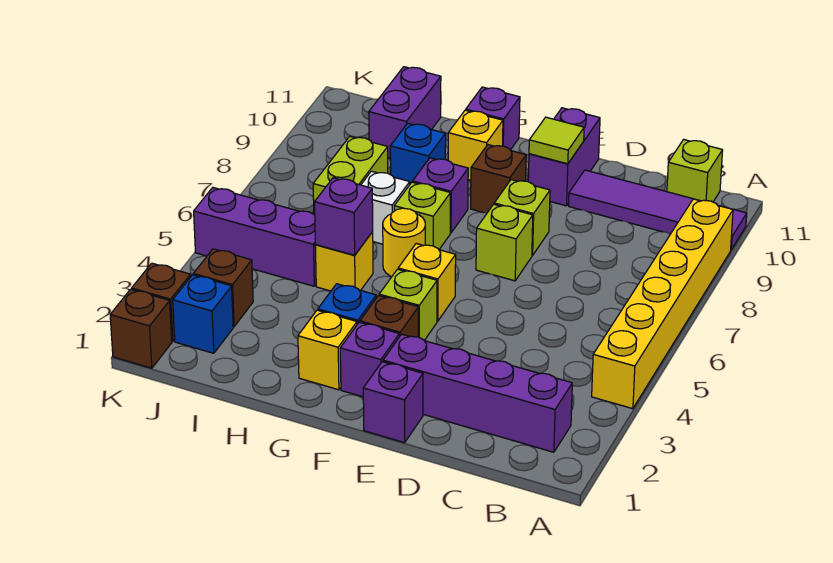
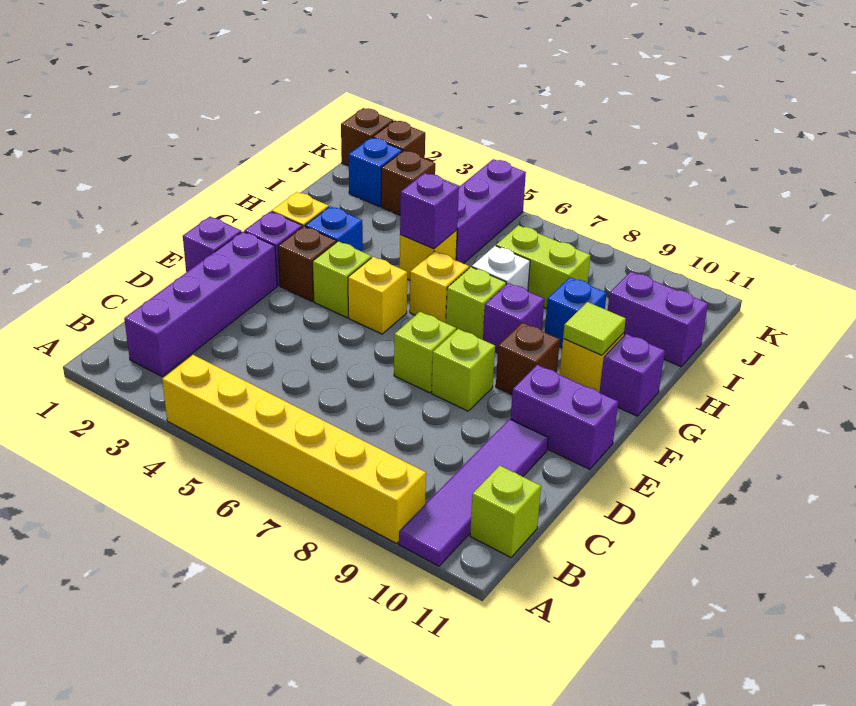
lime tile E10 level 2 -> lime tile G10 level 2
yellow round brick G6 level 1 -> yellow brick G6 level 1

